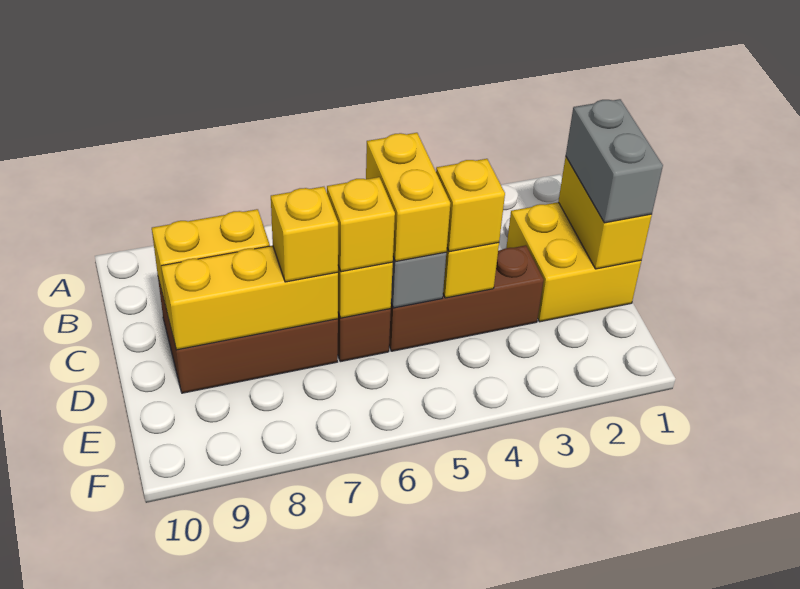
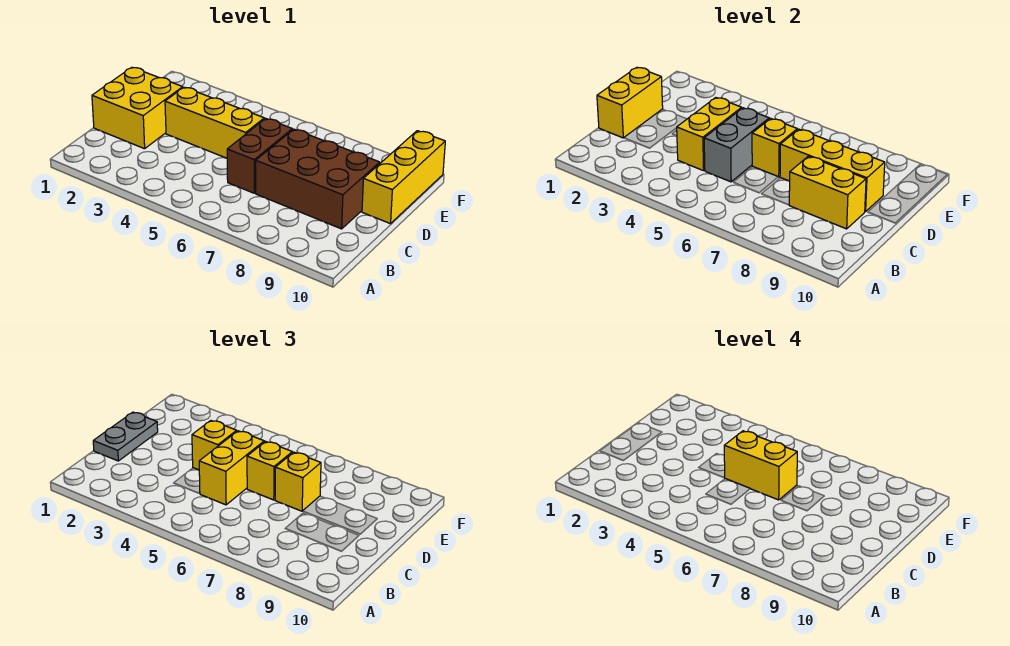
grey brick C1:D1 level 3 -> grey plate C1:D1 level 3
brown brick D3:D5 level 1 -> yellow brick D3:D5 level 1
none -> yellow brick D5:D6 level 4
none -> yellow brick D10:F10 level 1

